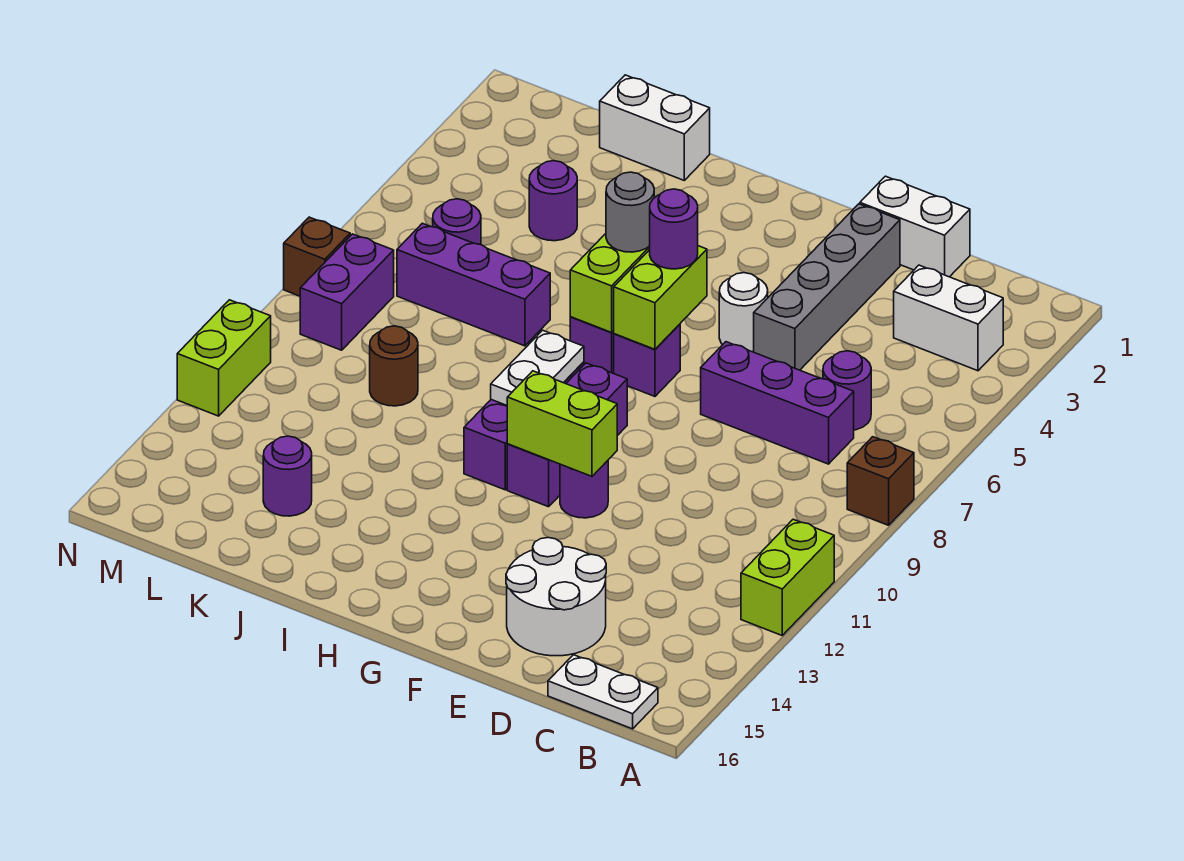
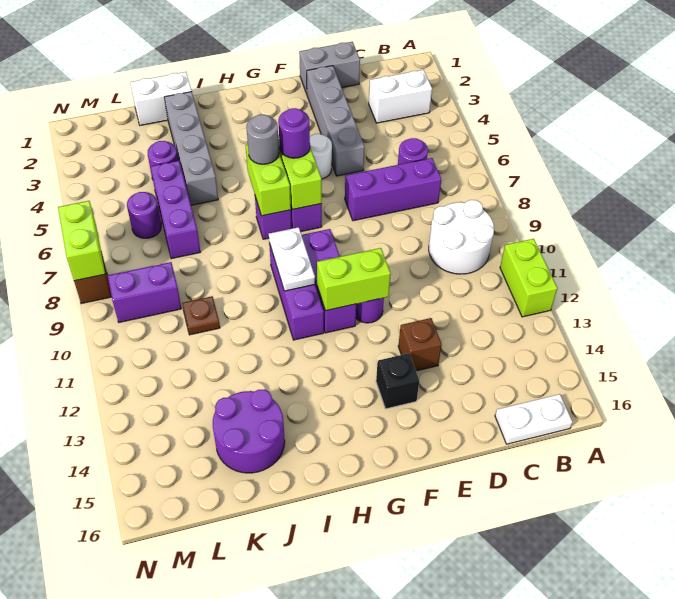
brown brick A8 level 1 -> brown brick E13 level 1
white brick D1:E1 level 1 -> grey brick D1:E1 level 1
white round brick D14:E15 level 1 -> white round brick B9:C10 level 1
none -> black brick F14 level 1
none -> grey brick J2:J5 level 1
purple brick J7:L7 level 1 -> purple brick K5:K7 level 1
brown round brick K10 level 1 -> brown plate K10 level 1
purple round brick K14 level 1 -> purple round brick J14:K15 level 1
purple brick M8:M9 level 1 -> purple brick L9:M9 level 1
lime brick N11:N12 level 1 -> lime brick N7:N8 level 2

